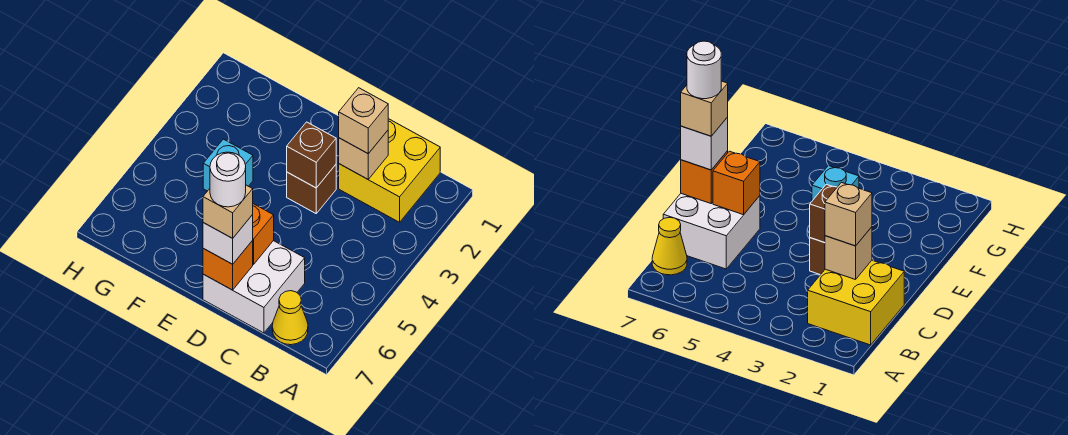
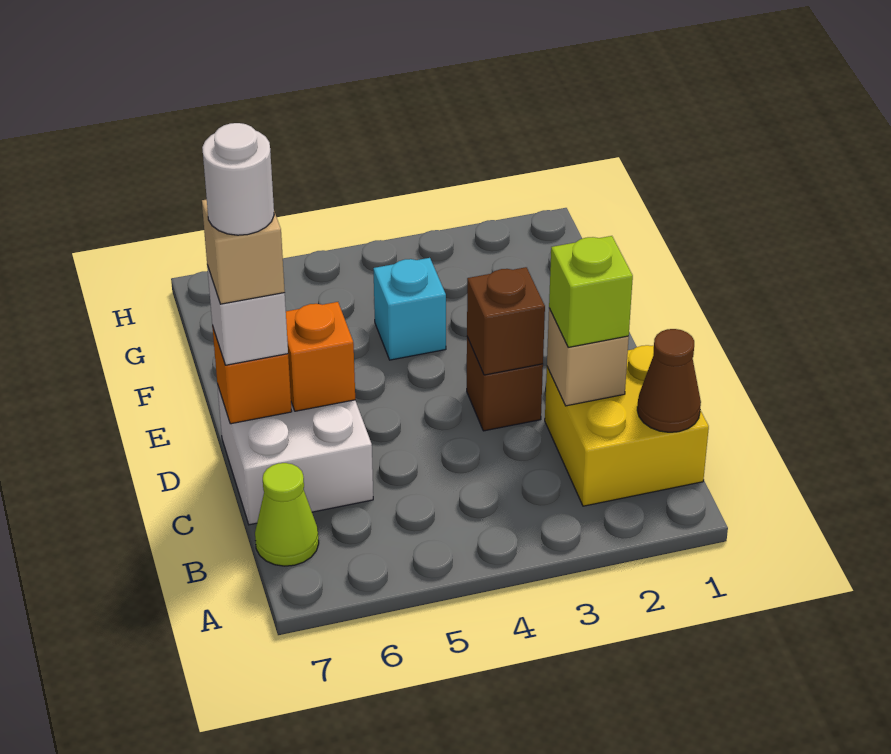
none -> brown cone B1 level 2
yellow cone B7 level 1 -> lime cone B7 level 1
tan brick C2 level 3 -> lime brick C2 level 3

